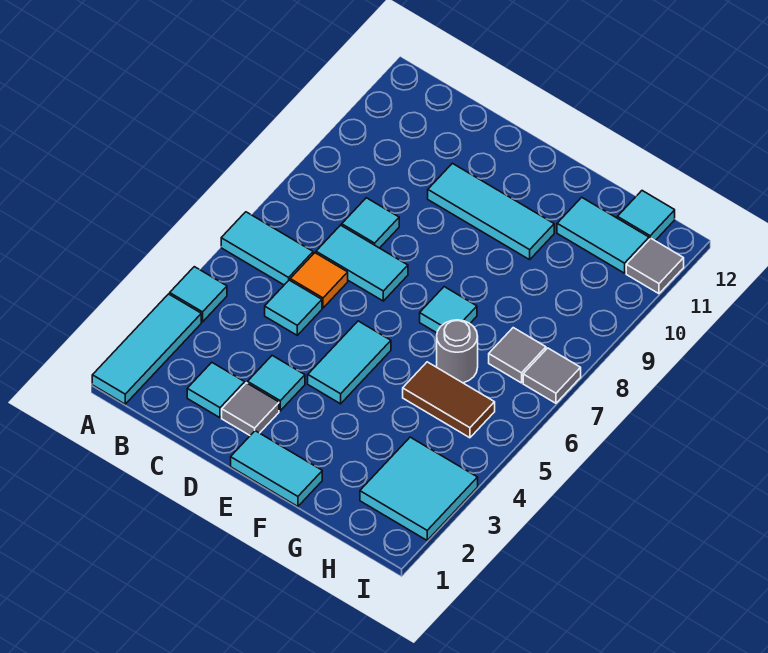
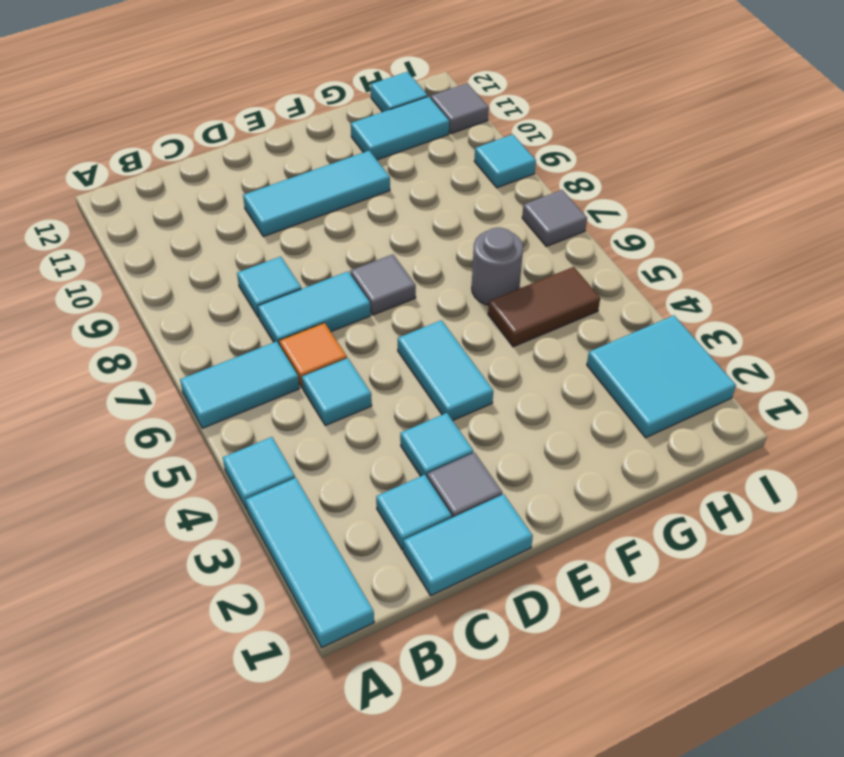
cyan tile E1:F1 level 1 -> cyan tile C1:D1 level 1
cyan tile F7 level 1 -> cyan tile I9 level 1
grey tile H7 level 1 -> grey tile E7 level 1

